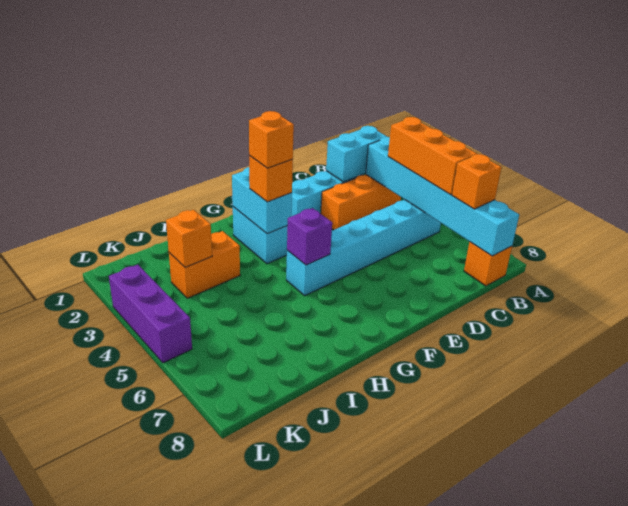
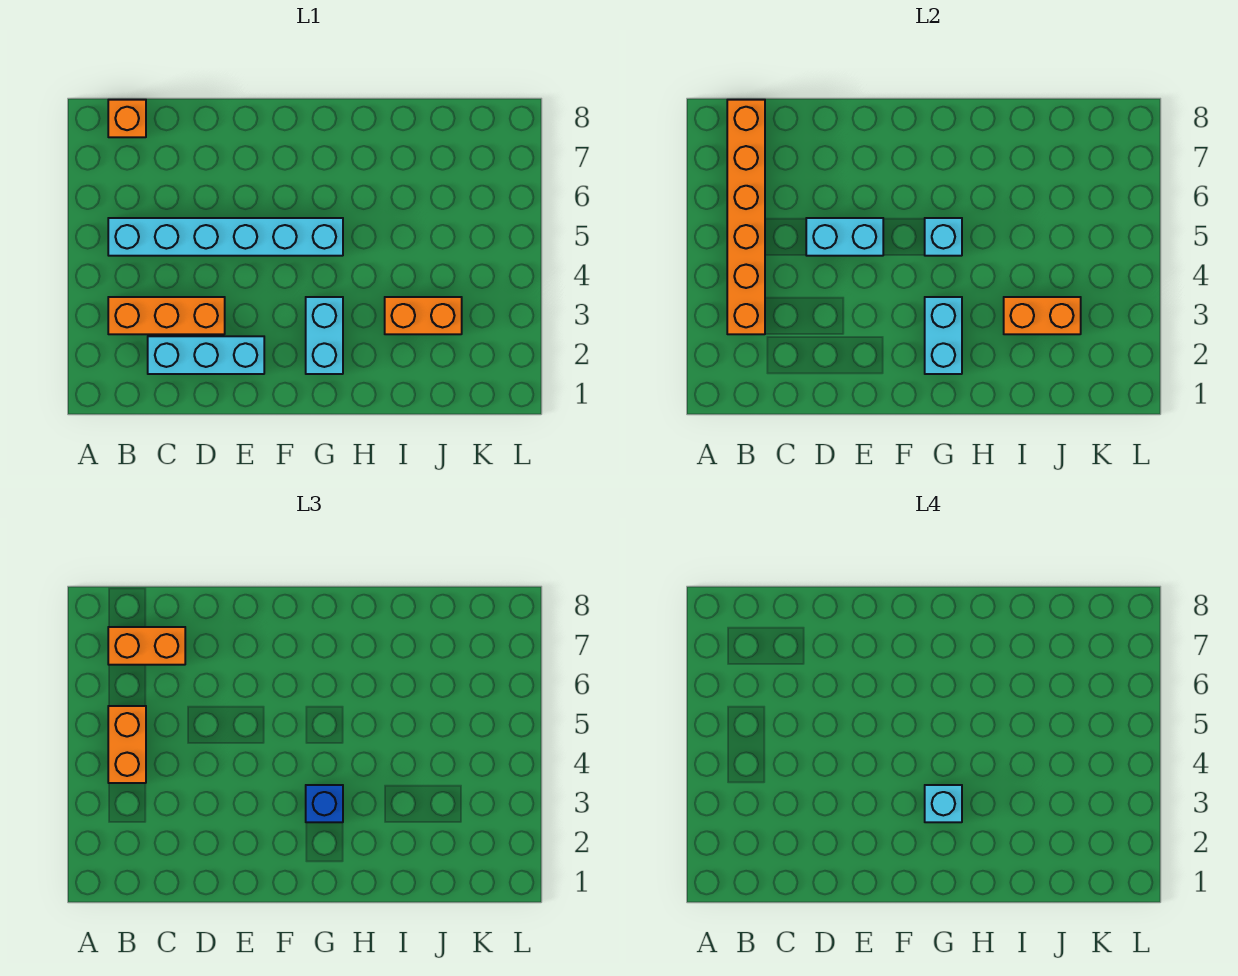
cyan brick B2:C2 level 2 -> cyan brick D5:E5 level 2
cyan brick B3:B8 level 2 -> orange brick B3:B8 level 2
orange brick B4:B6 level 3 -> orange brick B4:B5 level 3
orange brick B7 level 3 -> orange brick B7:C7 level 3
orange brick G3 level 3 -> blue brick G3 level 3
orange brick G3 level 4 -> cyan brick G3 level 4
purple brick G5 level 2 -> cyan brick G5 level 2
orange brick J3 level 2 -> orange brick I3:J3 level 2
purple brick L3:L5 level 1 -> none

